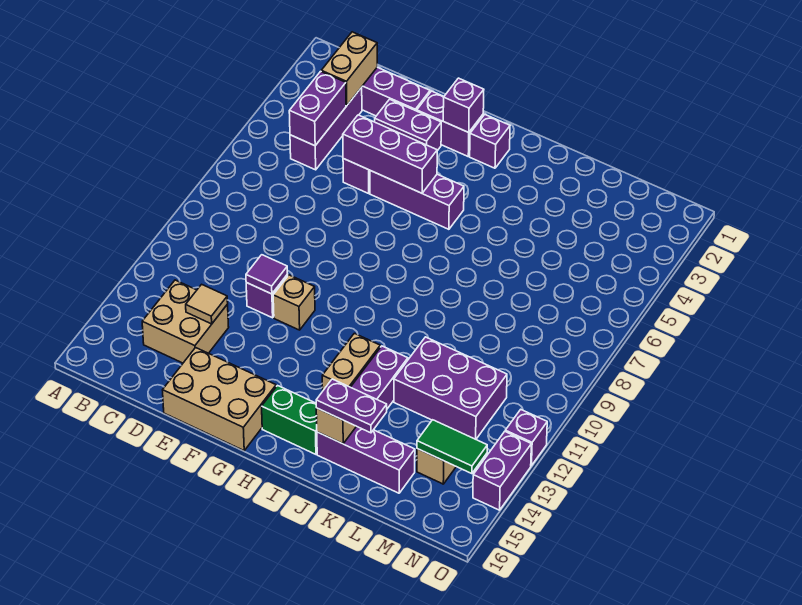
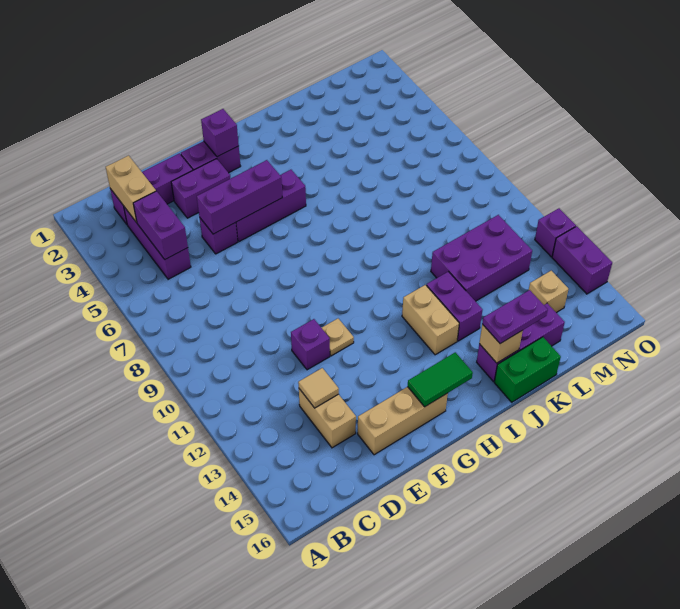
tan brick C13:D14 level 1 -> tan brick D13:D14 level 1
purple tile E11 level 2 -> none
tan brick E15:G16 level 1 -> tan brick E15:G15 level 1
tan brick F11 level 1 -> tan plate F11 level 1
purple brick H2 level 1 -> none
green brick H15:I15 level 1 -> green brick J16:K16 level 1
green tile M14:N14 level 2 -> green tile G15:H15 level 2

